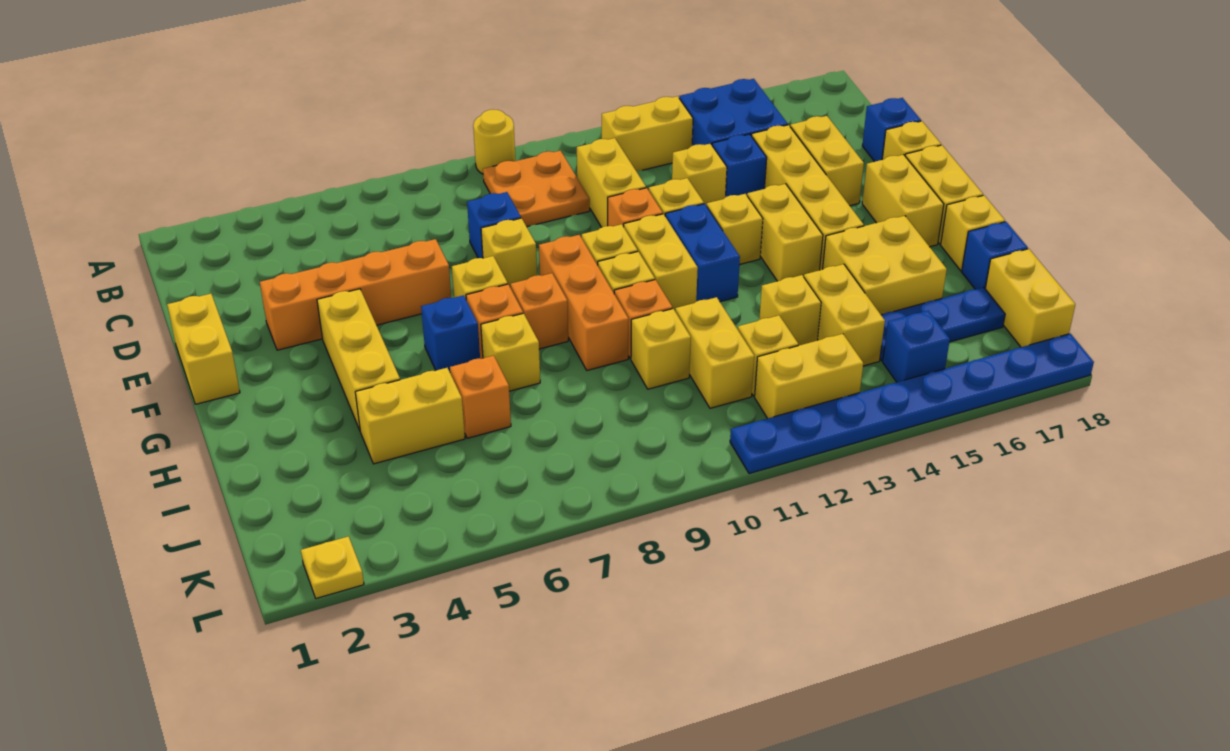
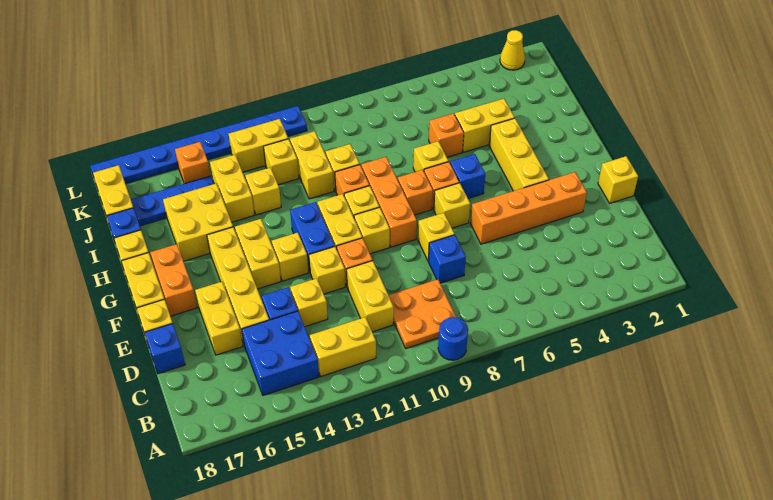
yellow round brick A9 level 1 -> blue round brick A9 level 1
yellow brick E1:F1 level 1 -> yellow brick E1 level 1
yellow brick F17:G17 level 1 -> orange brick F17:G17 level 1
blue brick K15 level 1 -> orange brick K15 level 1
yellow plate L2 level 1 -> yellow cone L2 level 1

